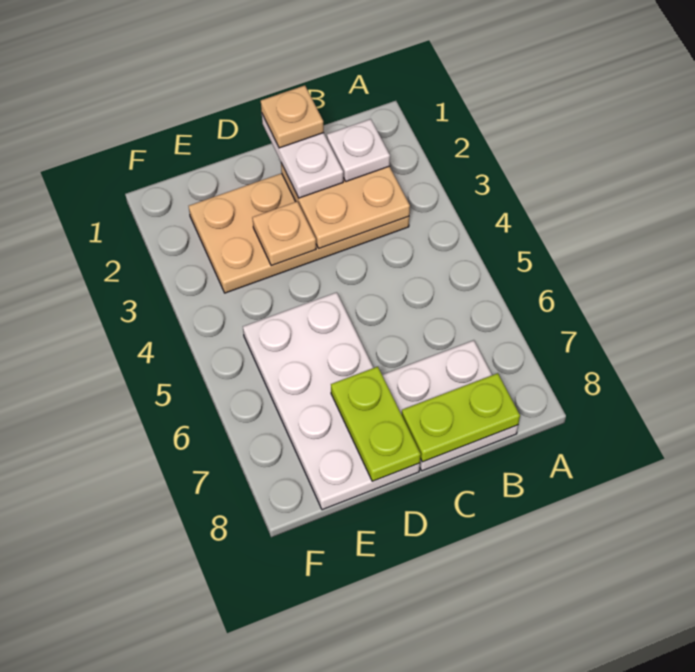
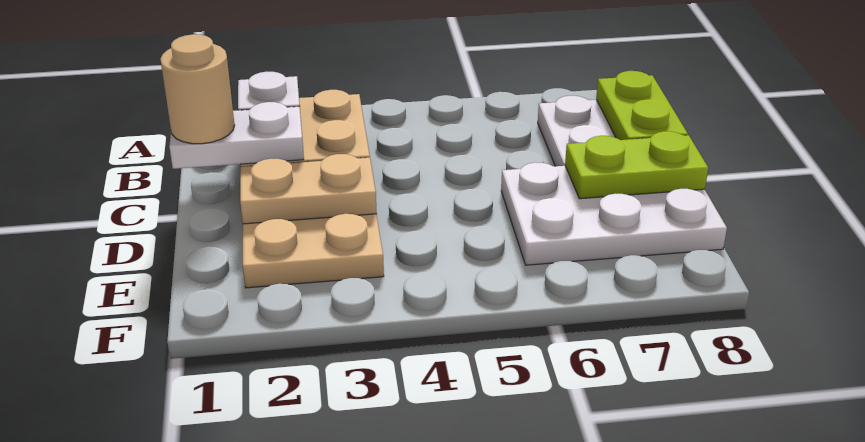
tan plate C1 level 4 -> tan round brick C1 level 4
tan plate D3 level 2 -> tan plate D2:D3 level 2
white plate D5:E8 level 1 -> white plate D6:E8 level 1

